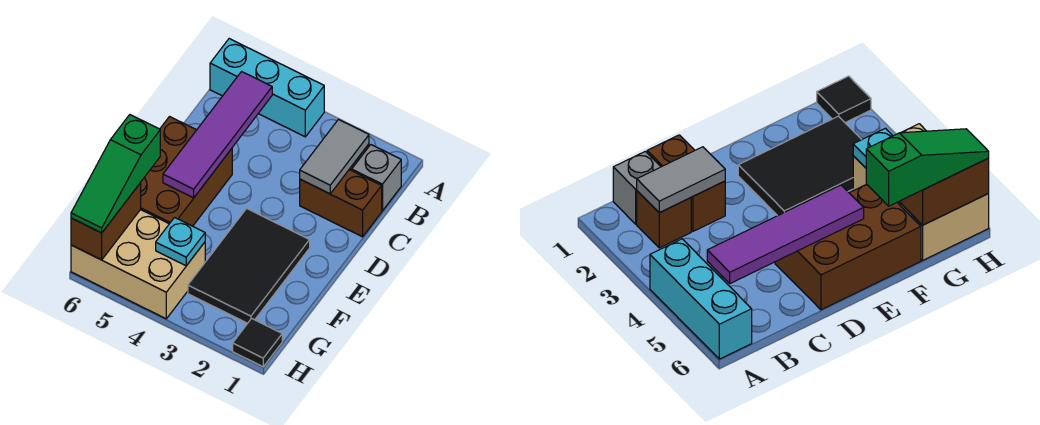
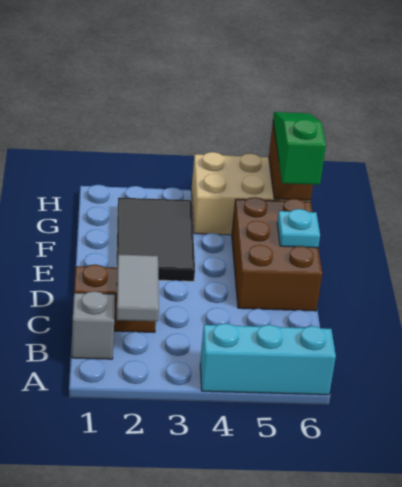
brown brick B2 level 1 -> none
purple tile B5:E5 level 2 -> none
cyan plate G4 level 2 -> cyan plate E6 level 2
black tile H1 level 1 -> none

